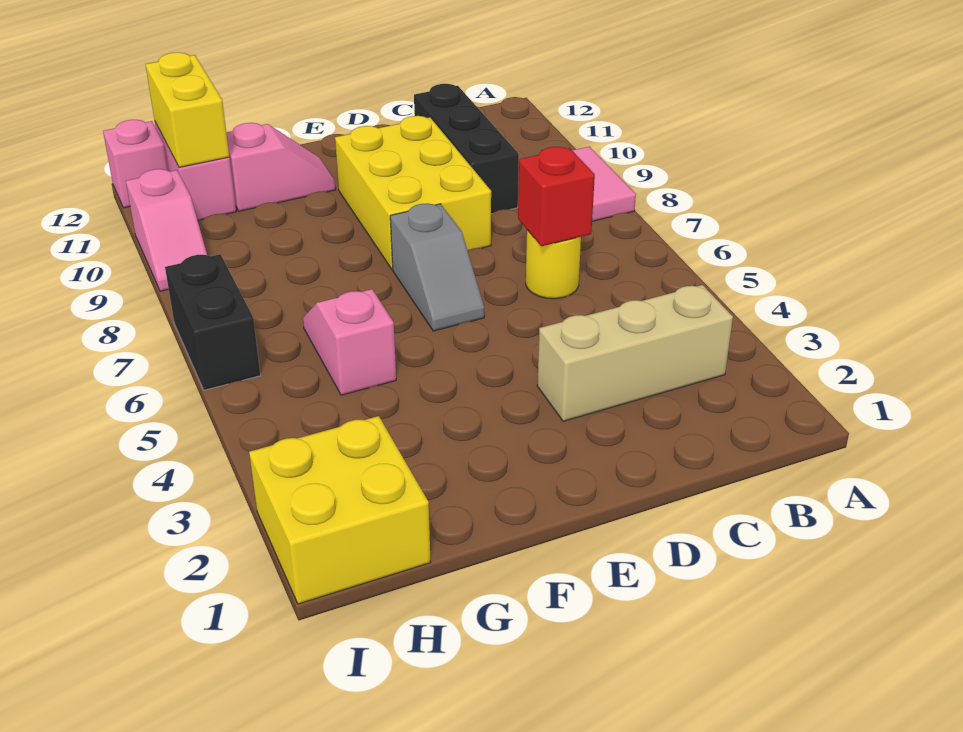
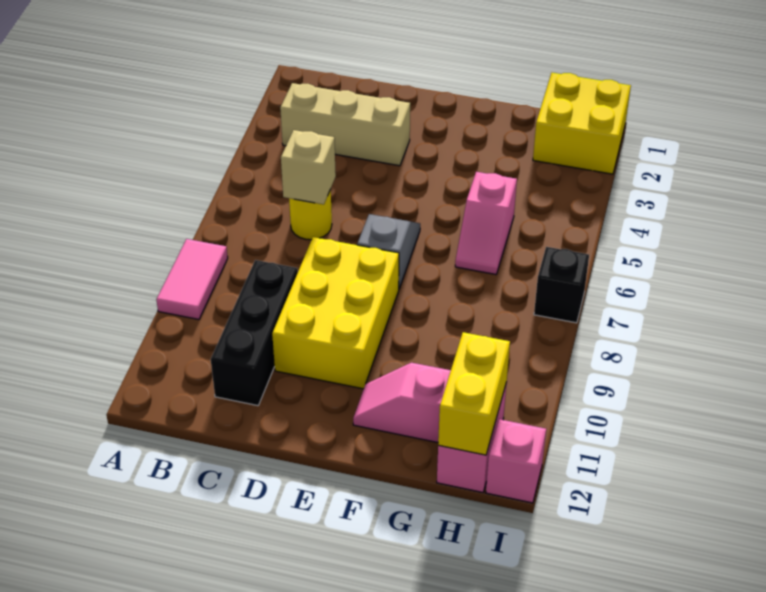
red brick C6 level 2 -> tan brick C6 level 2
black brick I6:I7 level 1 -> black brick I7 level 1
pink slope I9:I10 level 1 top 10 -> none

